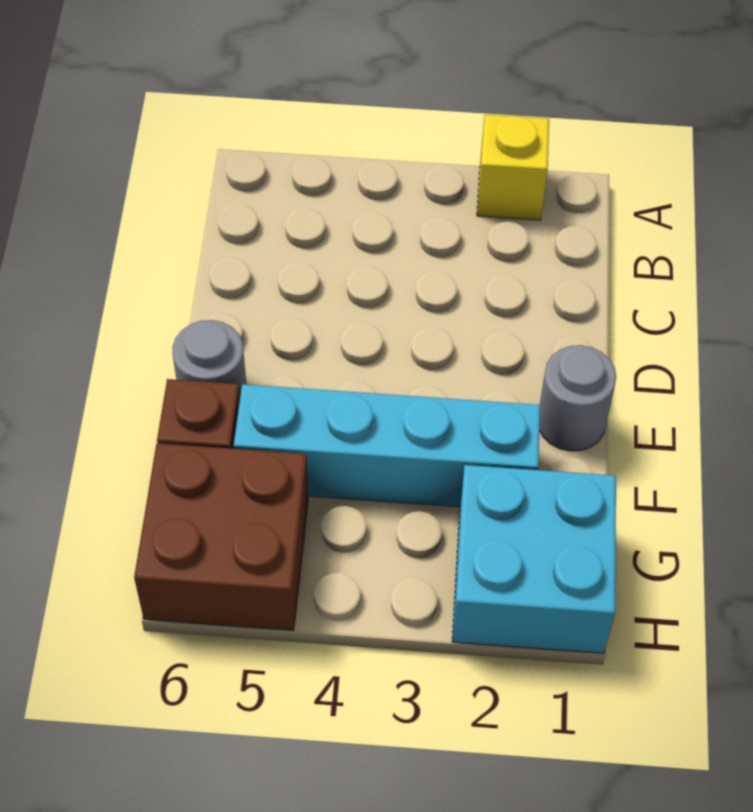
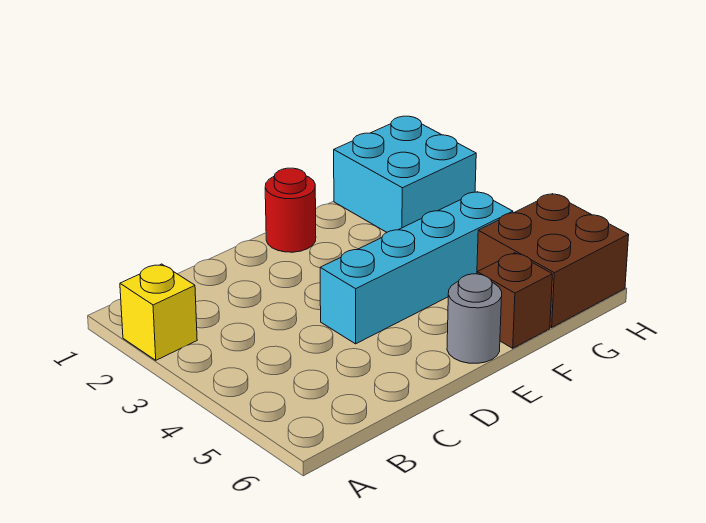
grey round brick E1 level 1 -> red round brick E1 level 1
cyan brick F2:F5 level 1 -> cyan brick D4:G4 level 1

